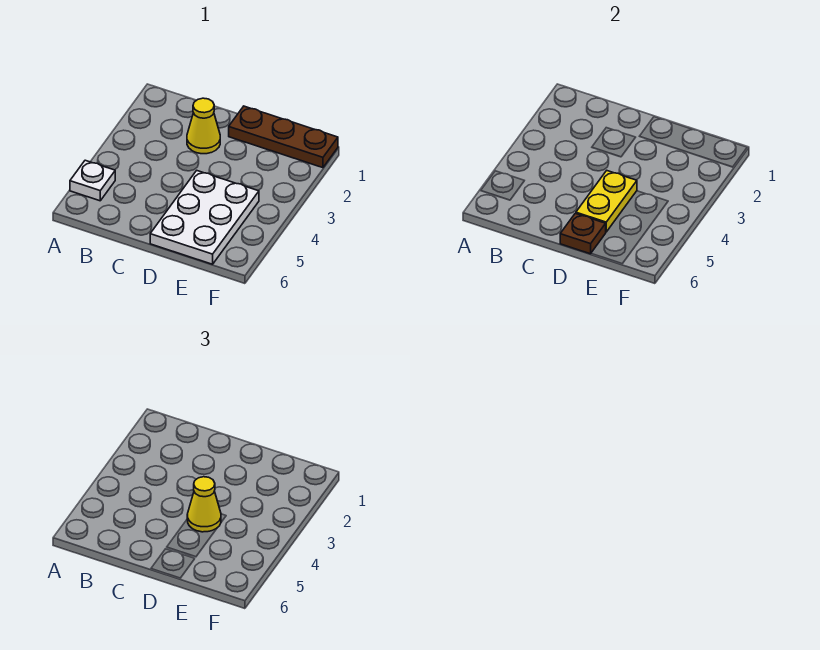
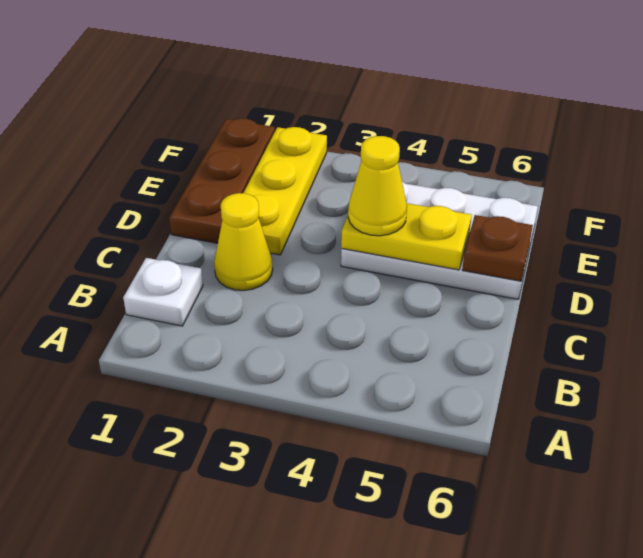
white plate A5 level 1 -> white plate B1 level 1
none -> yellow plate D2:F2 level 1

